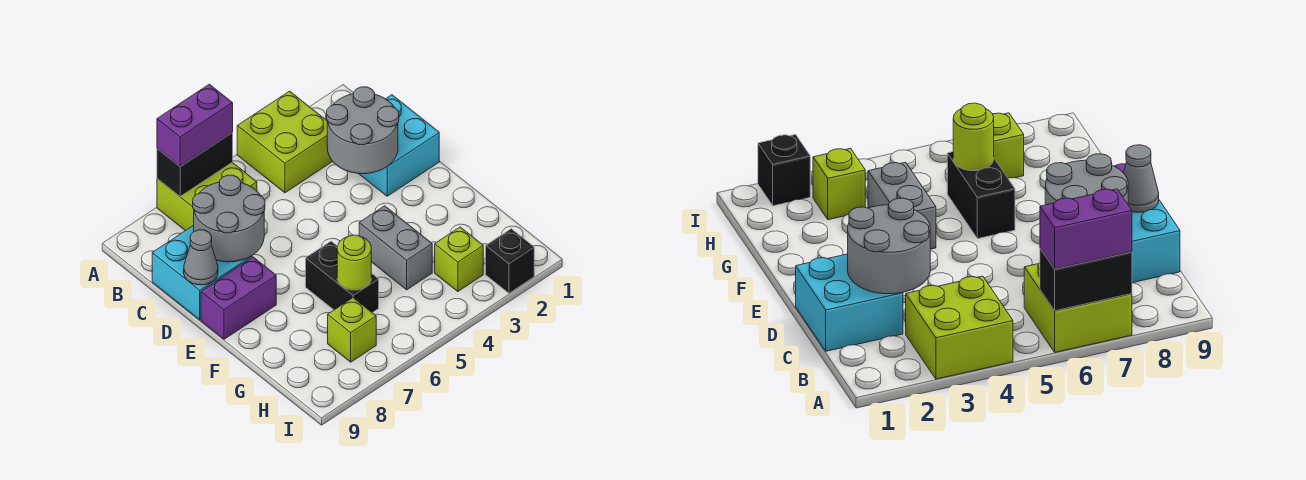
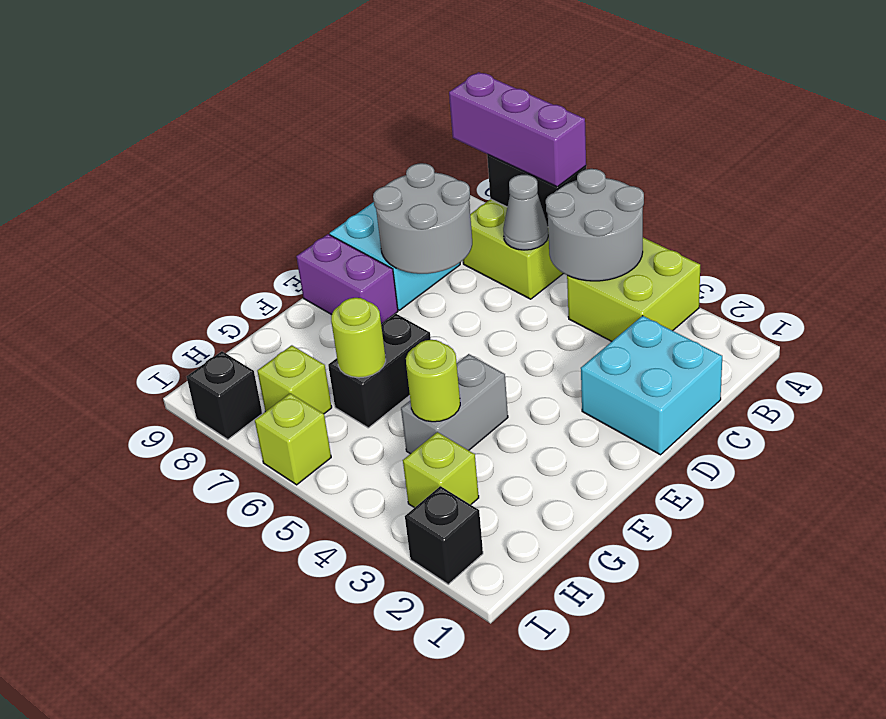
purple brick A6:A7 level 3 -> purple brick A6:A8 level 3
grey round brick C2:D3 level 2 -> grey round brick A4:B5 level 2
grey cone D9 level 2 -> grey cone B6 level 2
none -> lime round brick G4 level 2
none -> lime brick I6 level 1
none -> black brick I8 level 1

